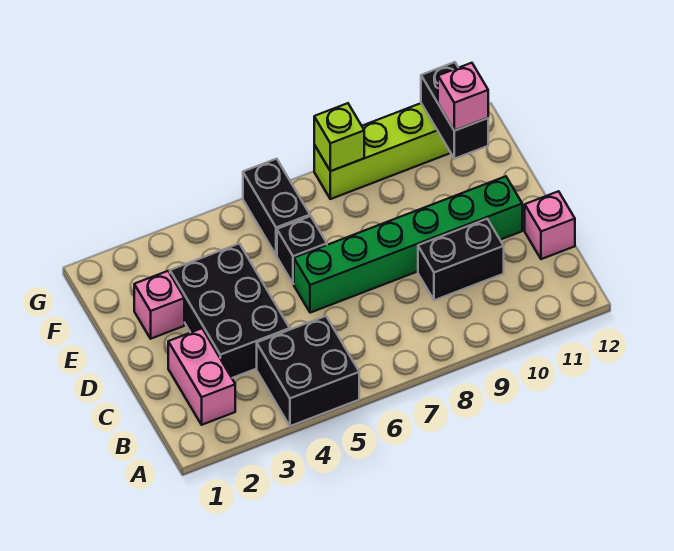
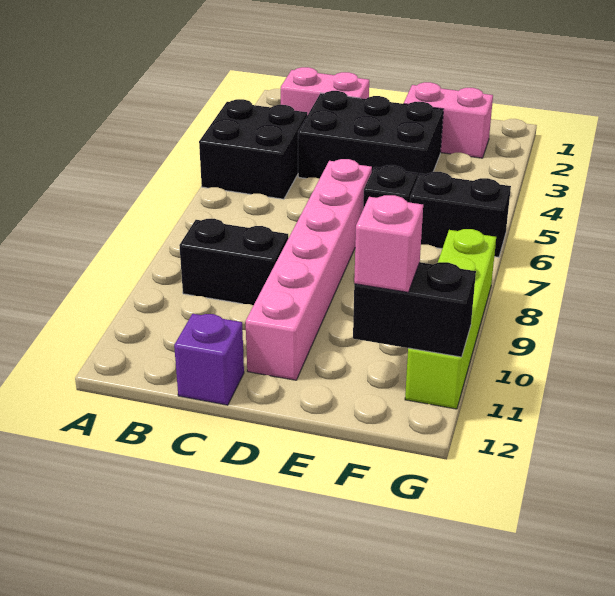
black brick C9:C10 level 1 -> black brick B9:C9 level 1
pink brick C12 level 1 -> purple brick C12 level 1
green brick D6:D11 level 1 -> pink brick D6:D11 level 1
pink brick E2 level 1 -> pink brick E2:F2 level 1
lime brick G8 level 2 -> none

